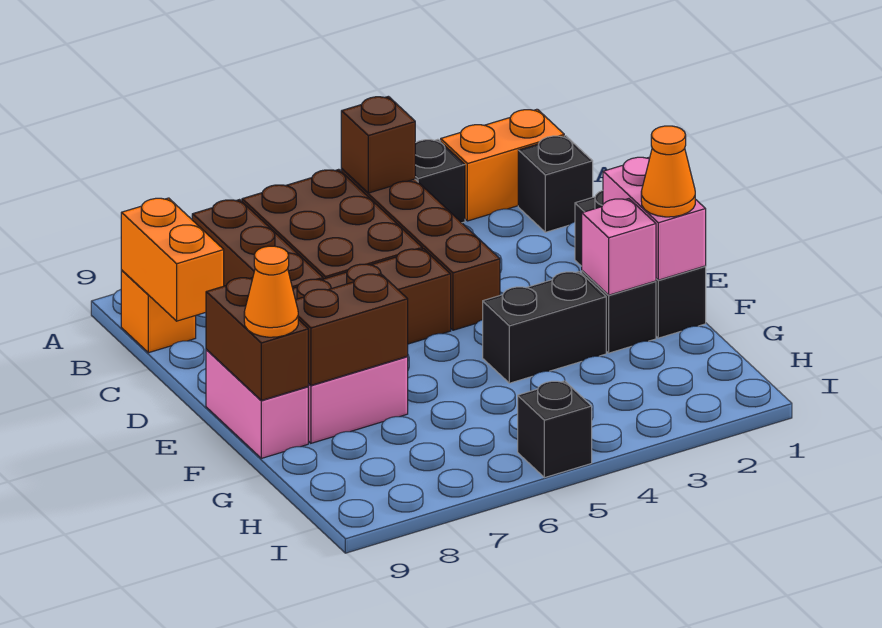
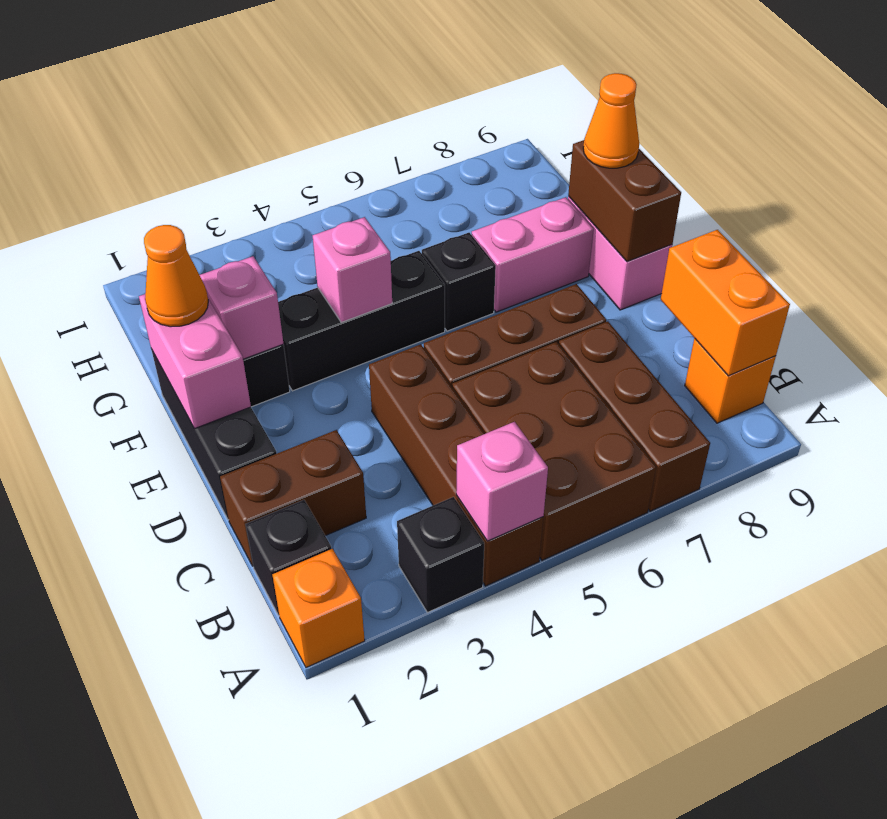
orange brick A1:A2 level 1 -> orange brick A1 level 1
brown brick A4 level 2 -> pink brick A4 level 2
black brick F3:F4 level 1 -> black brick F3:F5 level 1
none -> pink brick F4 level 2
brown brick F7:F8 level 2 -> brown brick C1:C2 level 1
black brick I5 level 1 -> black brick F6 level 1

